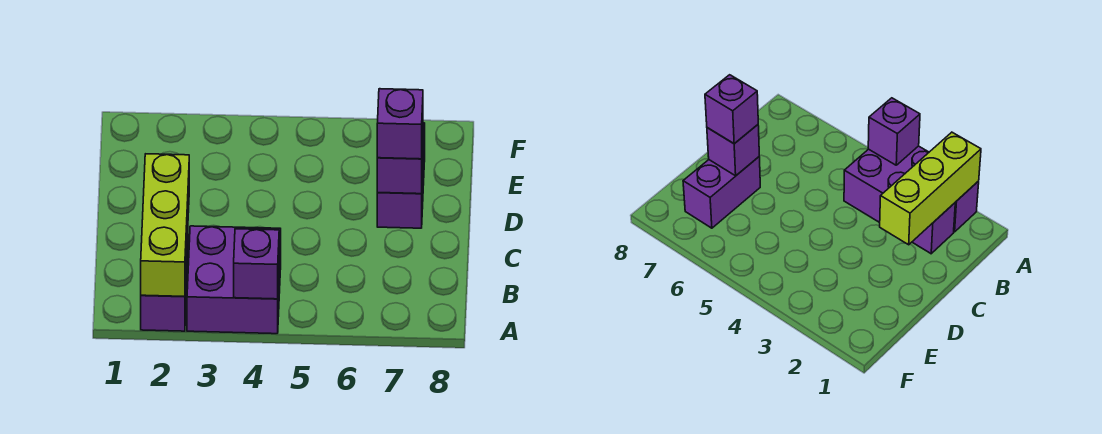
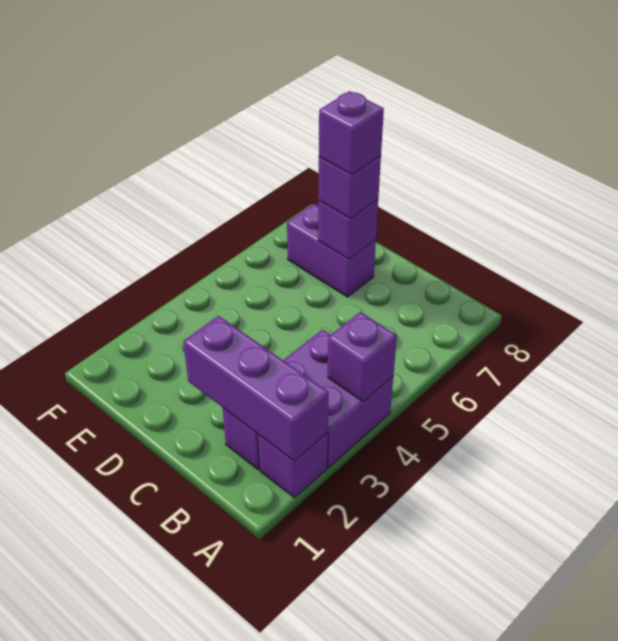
lime brick A2:C2 level 2 -> purple brick A2:C2 level 2
none -> purple brick D7 level 4

